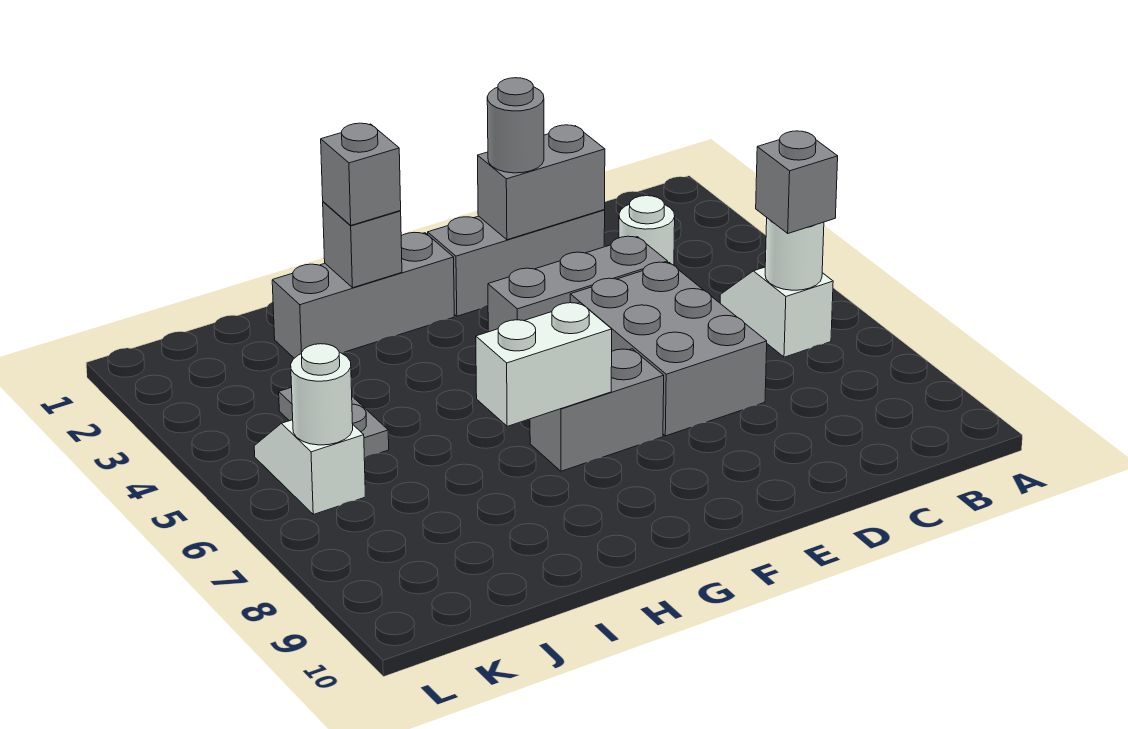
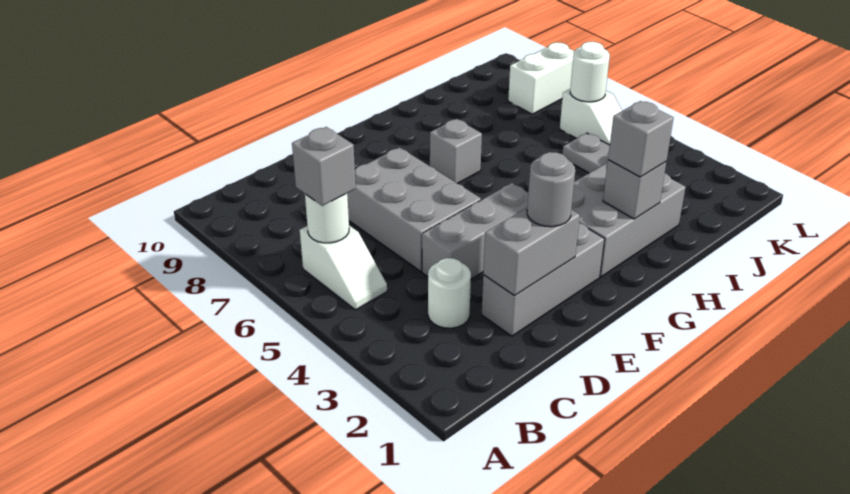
grey brick F7:G7 level 1 -> grey brick G7 level 1
grey brick G2:I2 level 1 -> grey brick G2:I3 level 1
white brick G7:H7 level 2 -> white brick K8:L8 level 1

